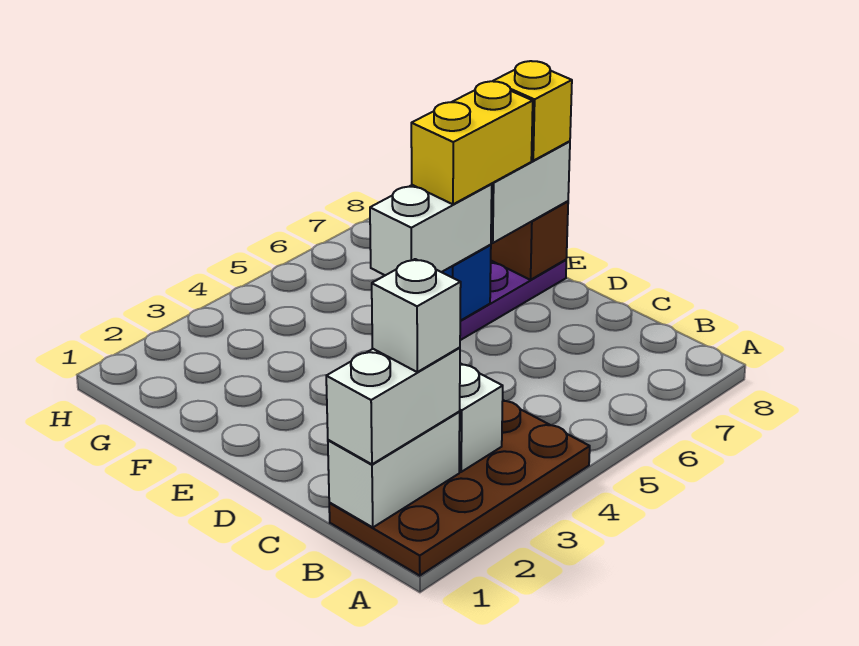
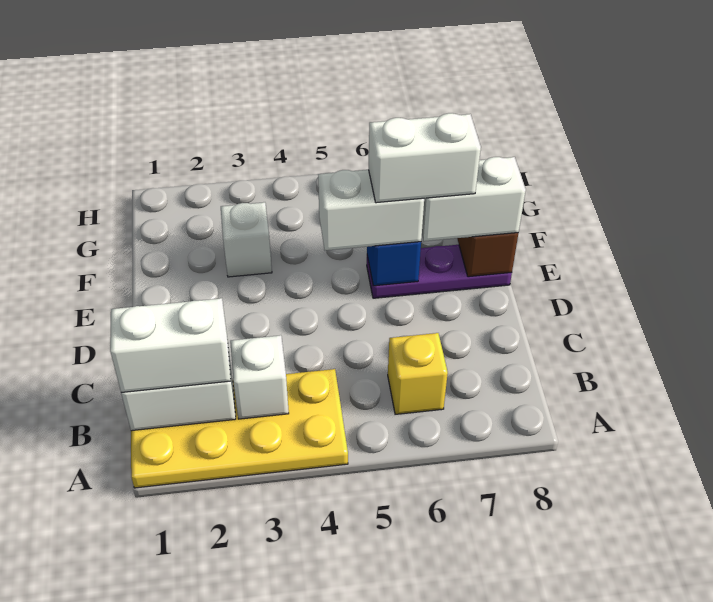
brown plate A1:B4 level 1 -> yellow plate A1:B4 level 1
white brick B2 level 4 -> white brick F3 level 1
yellow brick E6:E7 level 4 -> white brick E6:E7 level 4
yellow brick E8 level 4 -> yellow brick B6 level 1

